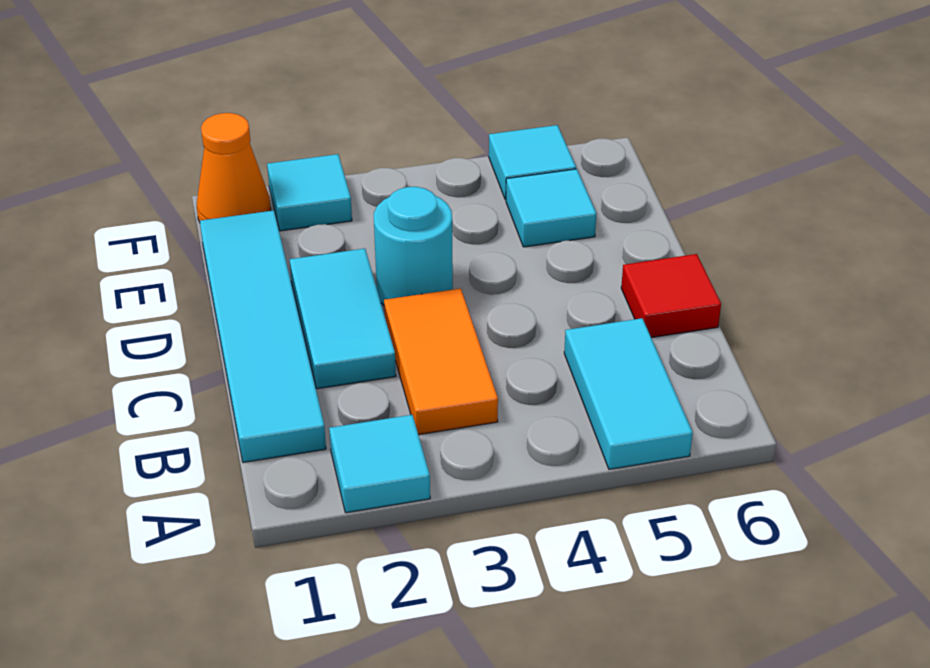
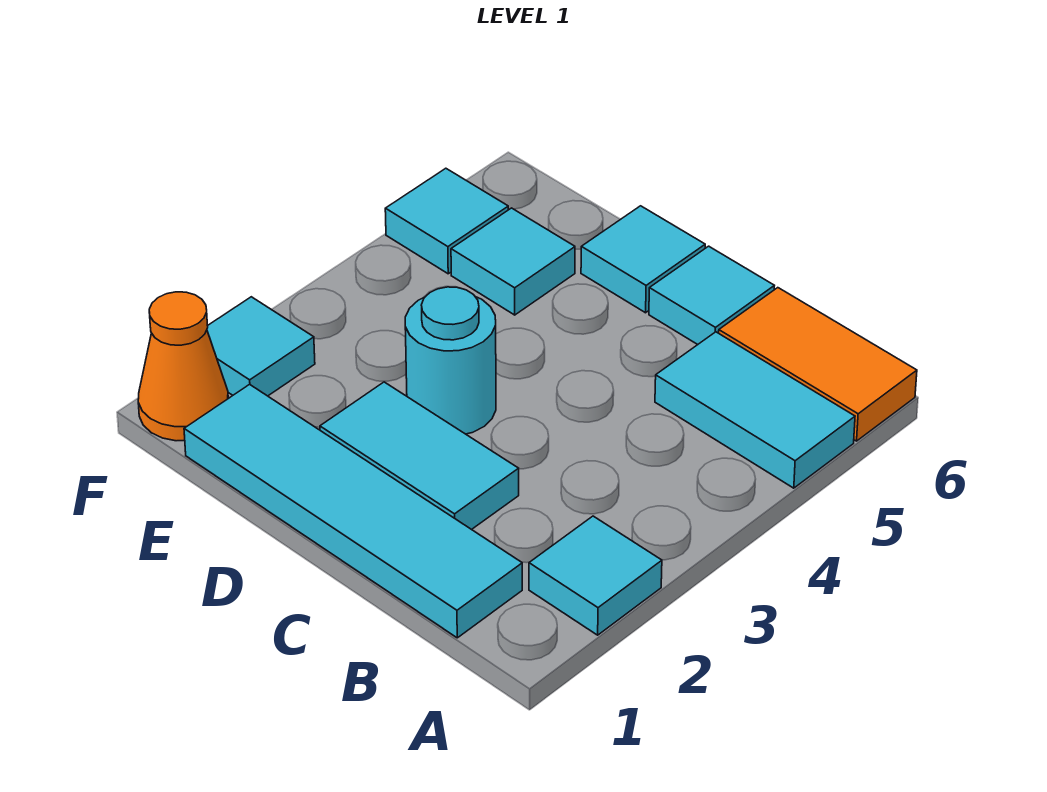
orange tile B3:C3 level 1 -> orange tile A6:B6 level 1
red tile C6 level 1 -> cyan tile C6 level 1
none -> cyan tile D6 level 1

